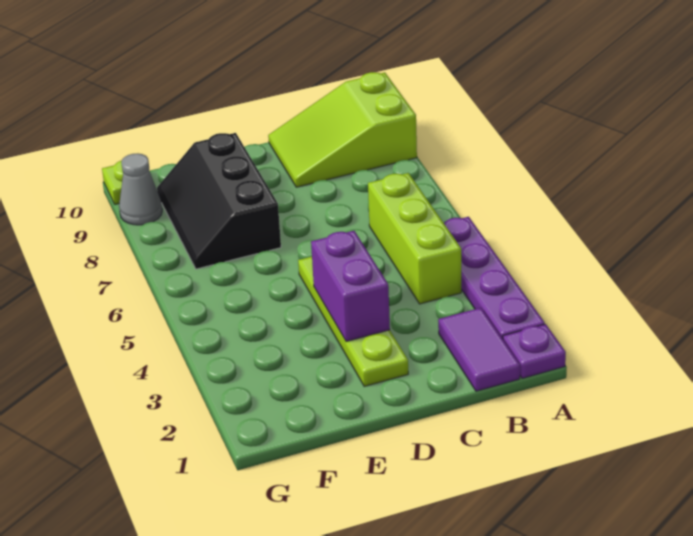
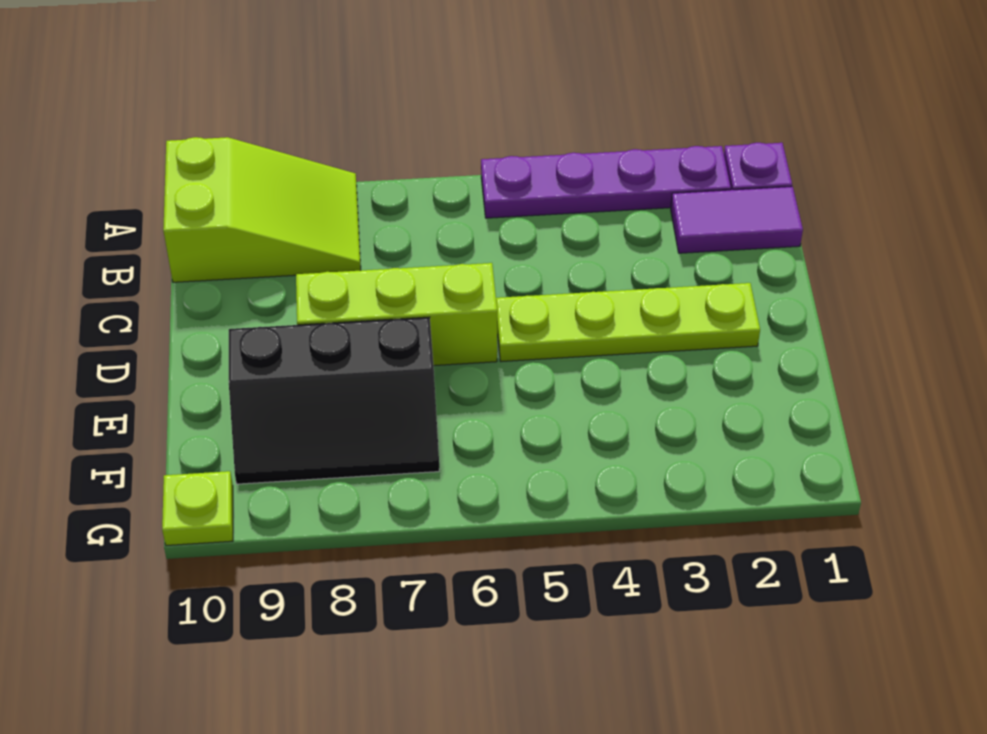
lime slope A9:C10 level 1 top A -> lime slope A8:B10 level 1 top 10
lime brick B4:B6 level 1 -> lime brick D6:D8 level 1
purple brick D3:D4 level 2 -> none
grey cone G9 level 1 -> none

